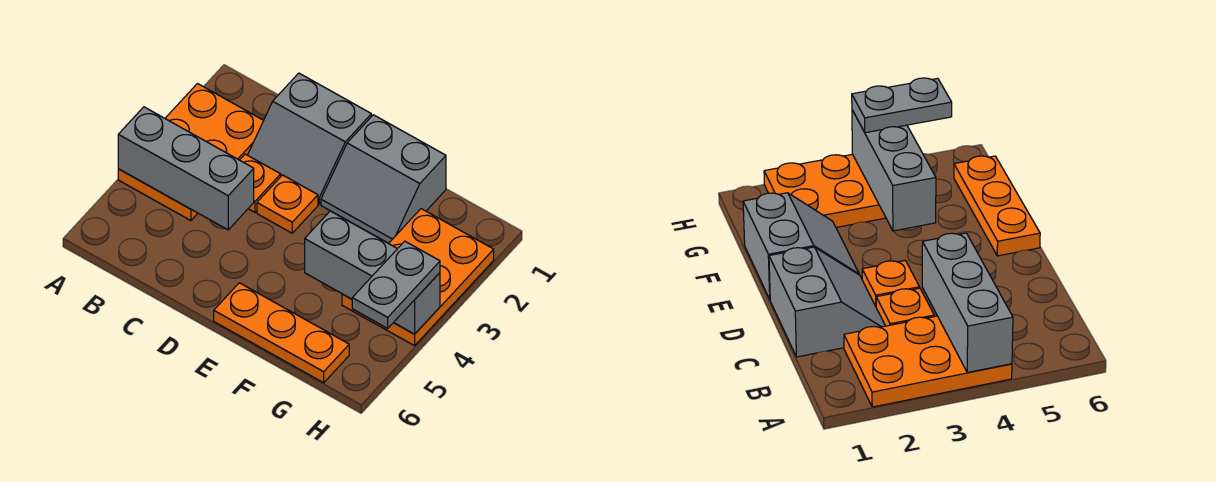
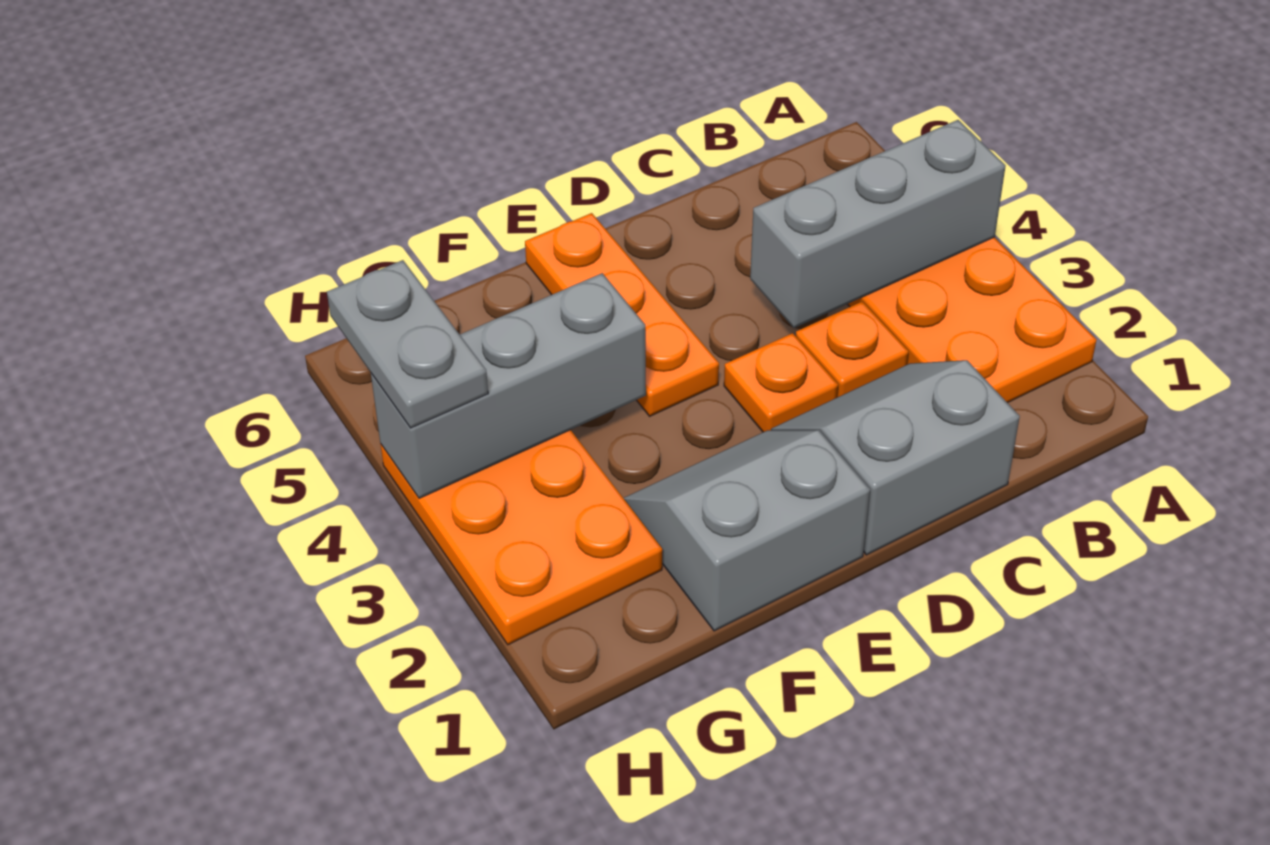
orange plate E6:G6 level 1 -> orange plate E4:E6 level 1

